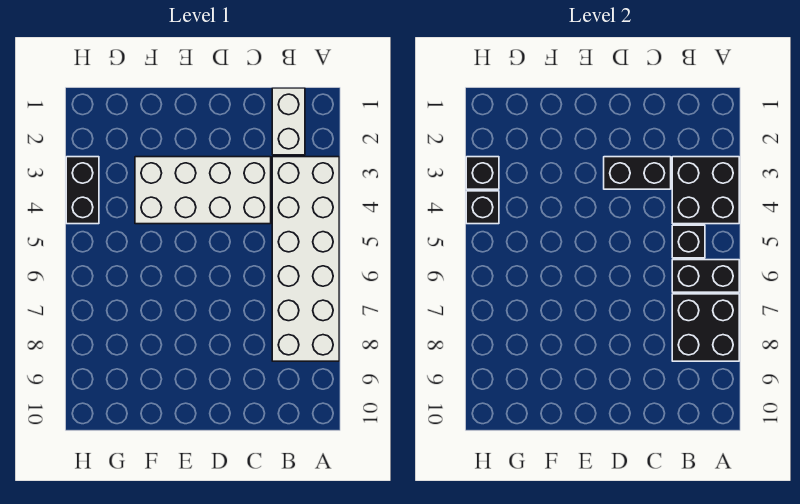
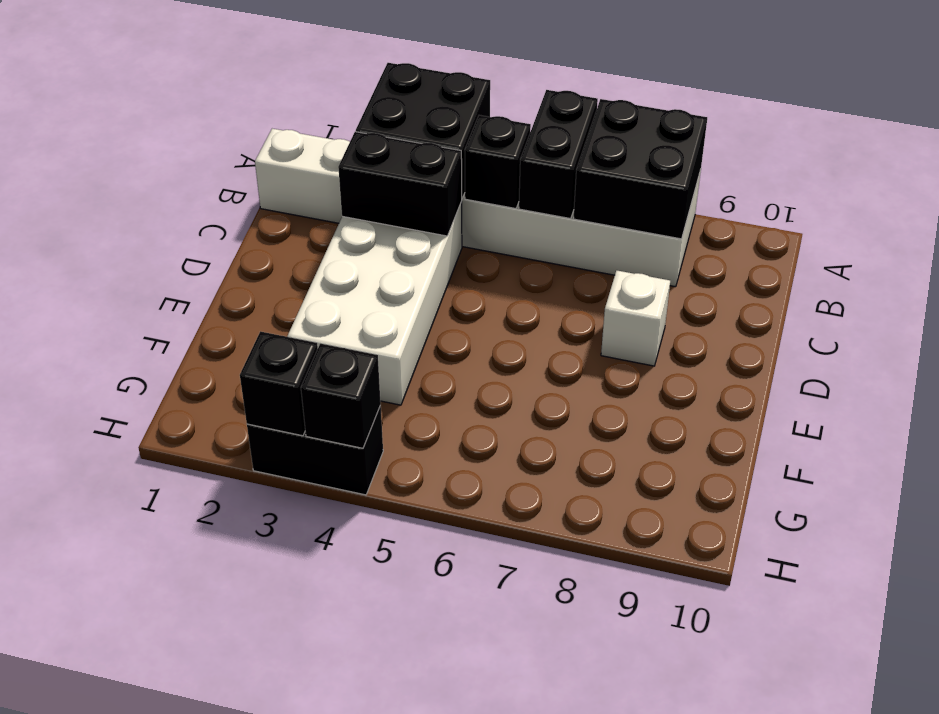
black brick C3:D3 level 2 -> black brick C3:C4 level 2
none -> white brick D8 level 1

